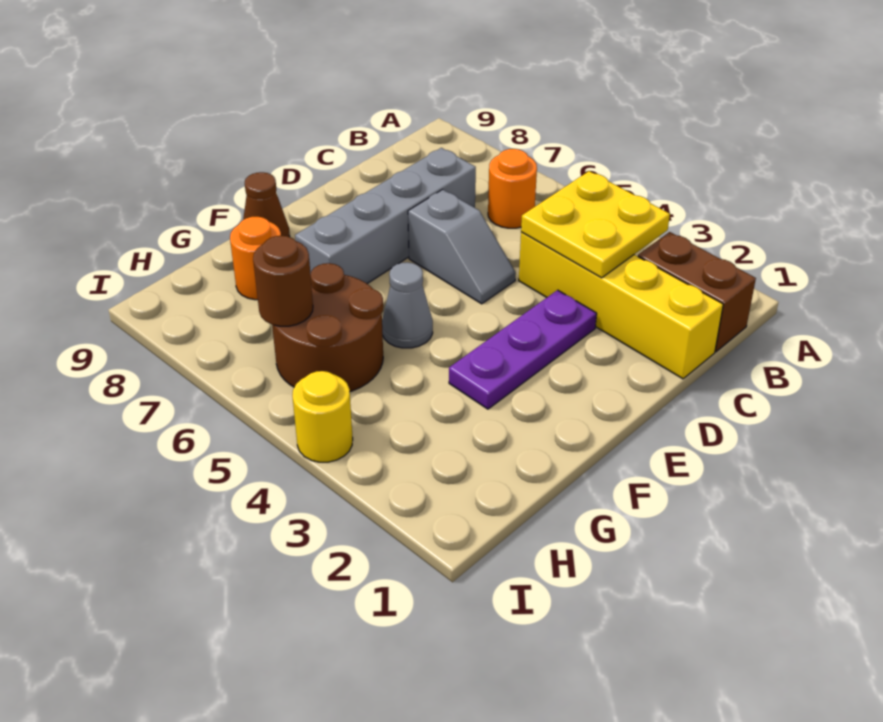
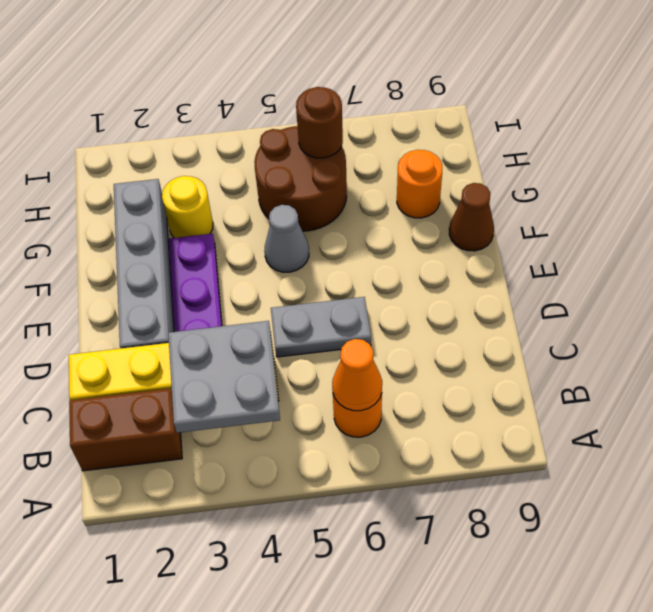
yellow plate B3:C4 level 2 -> grey plate B3:C4 level 2
none -> orange cone B6 level 2
grey brick C7:F7 level 1 -> grey brick D2:G2 level 1
grey slope D5:D6 level 1 top 6 -> grey plate D5:D6 level 1
yellow round brick I4 level 1 -> yellow round brick G3 level 1

